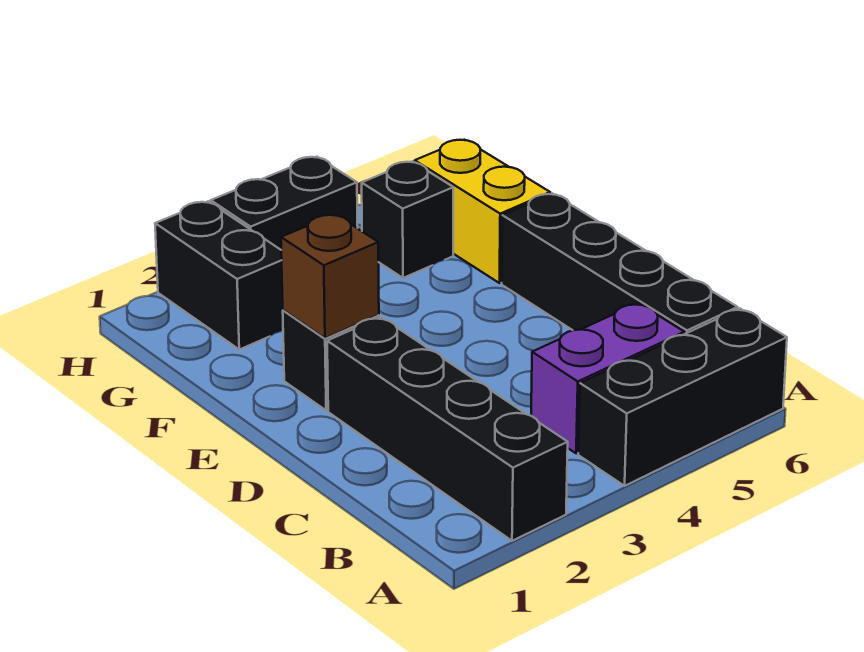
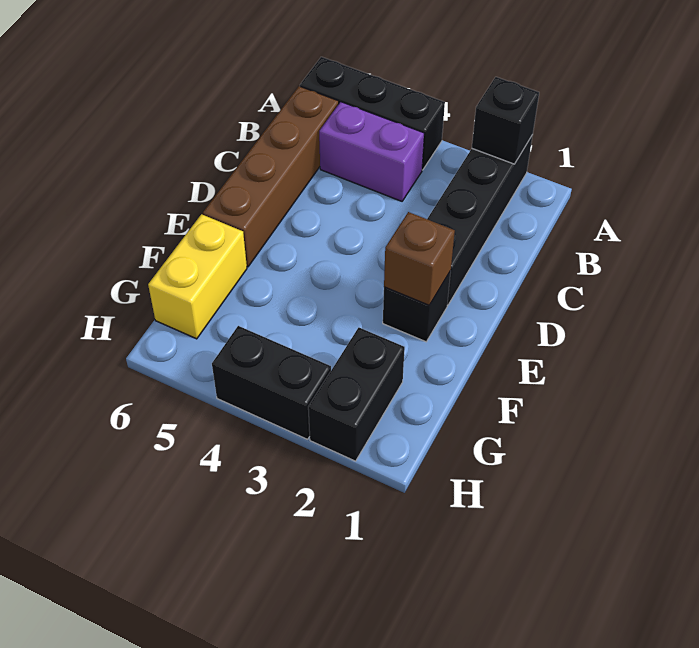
black brick B6:E6 level 1 -> brown brick B6:E6 level 1
black brick G5 level 1 -> black brick A2 level 2

